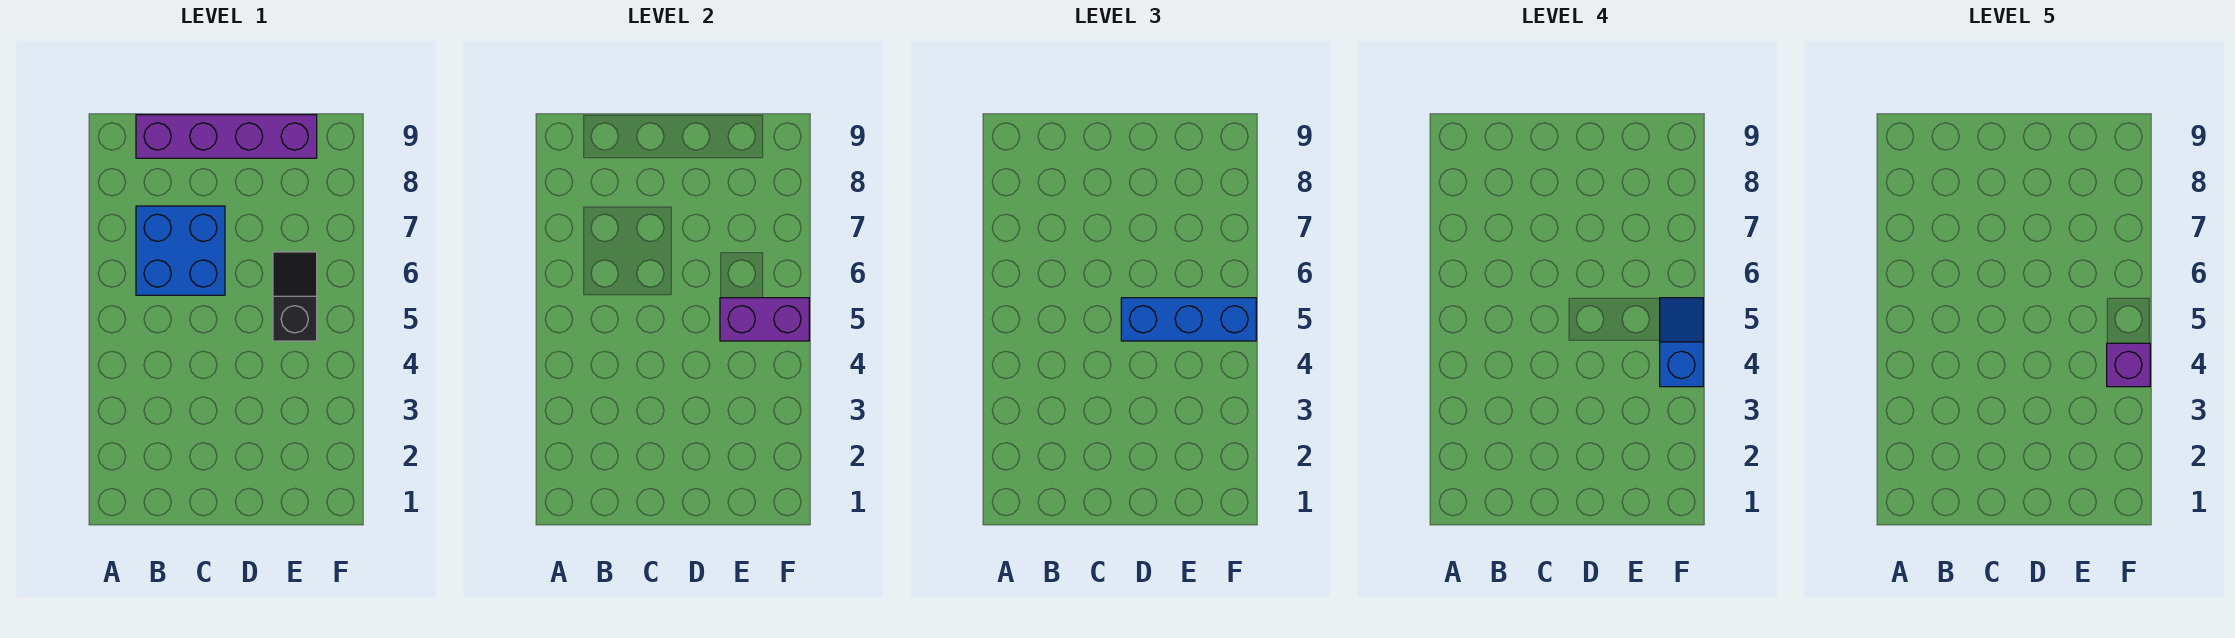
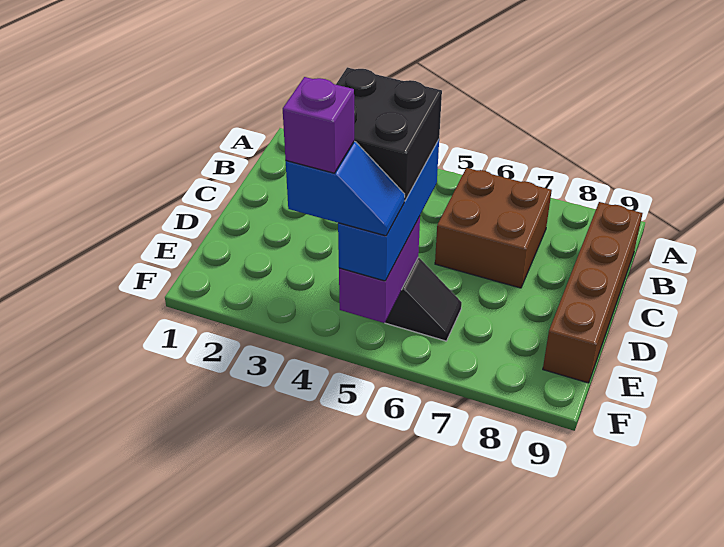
blue brick B6:C7 level 1 -> brown brick B6:C7 level 1
purple brick B9:E9 level 1 -> brown brick B9:E9 level 1
none -> black brick D4:E5 level 4

